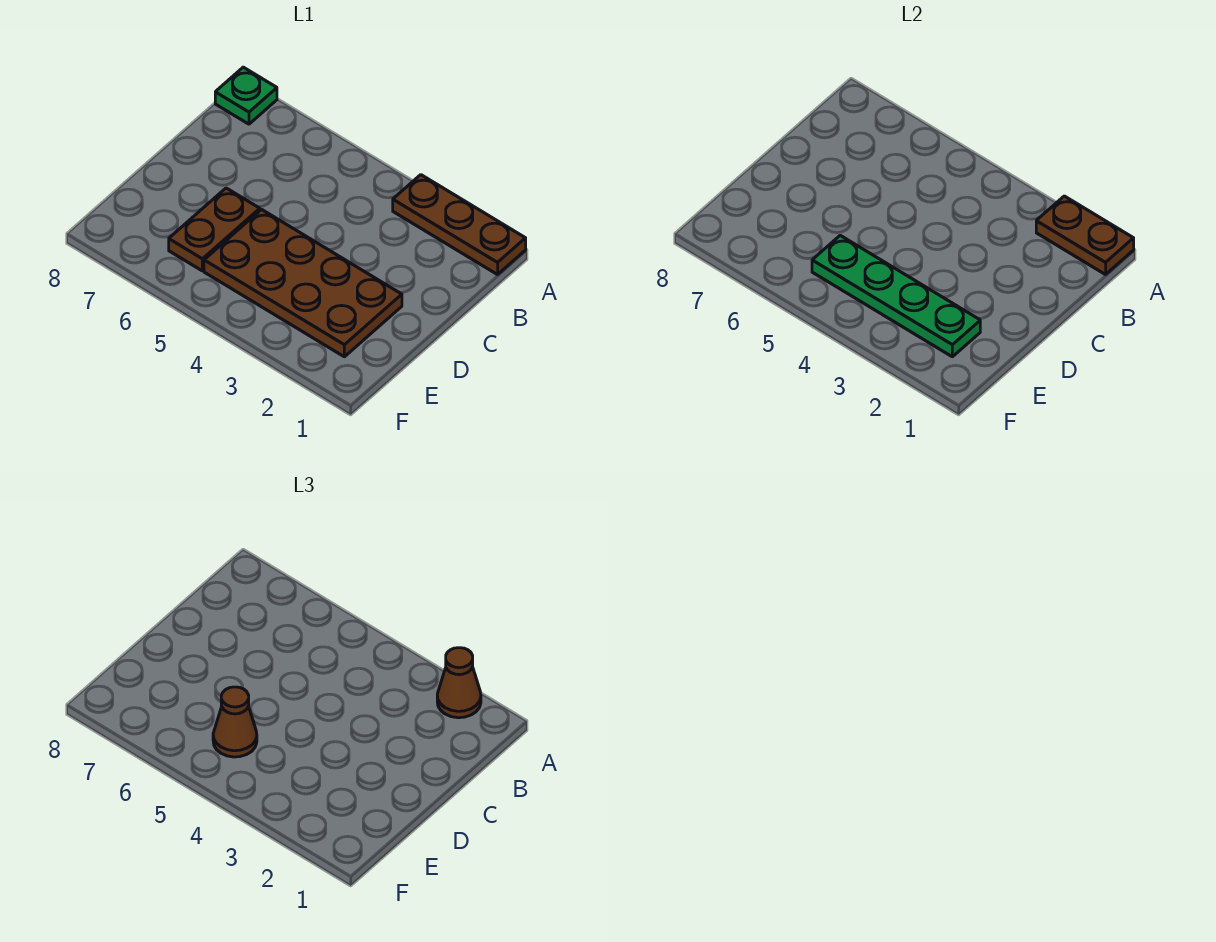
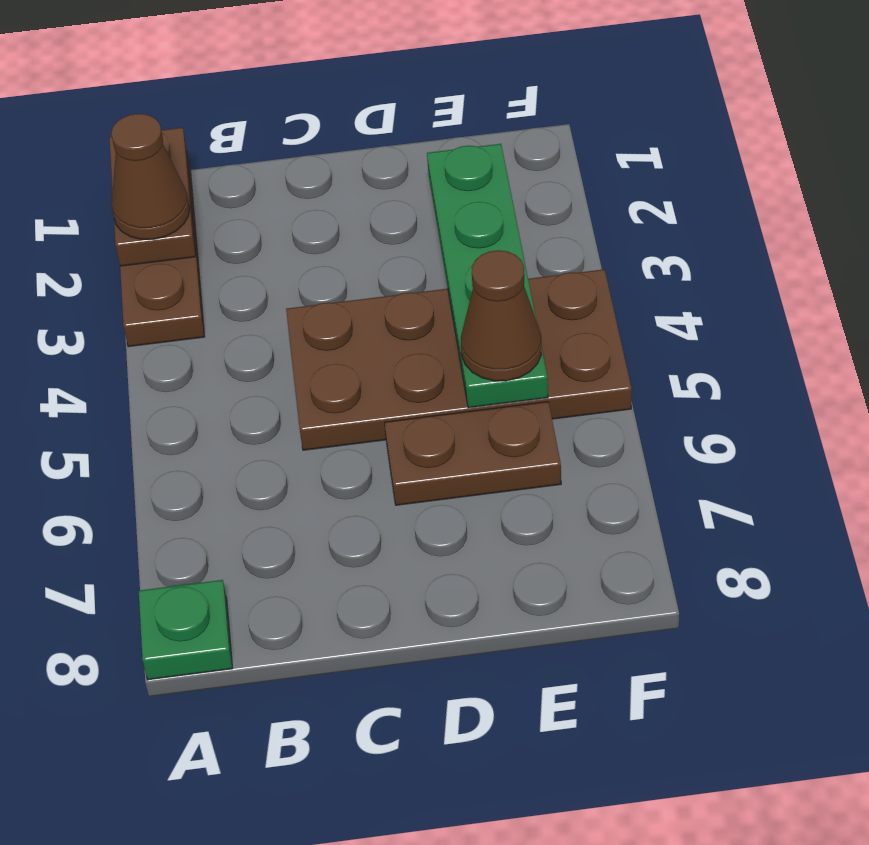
brown plate D2:E5 level 1 -> brown plate C4:F5 level 1

